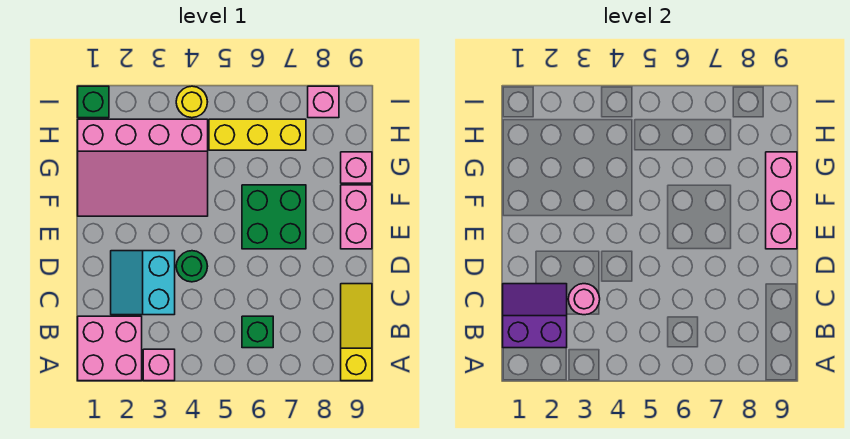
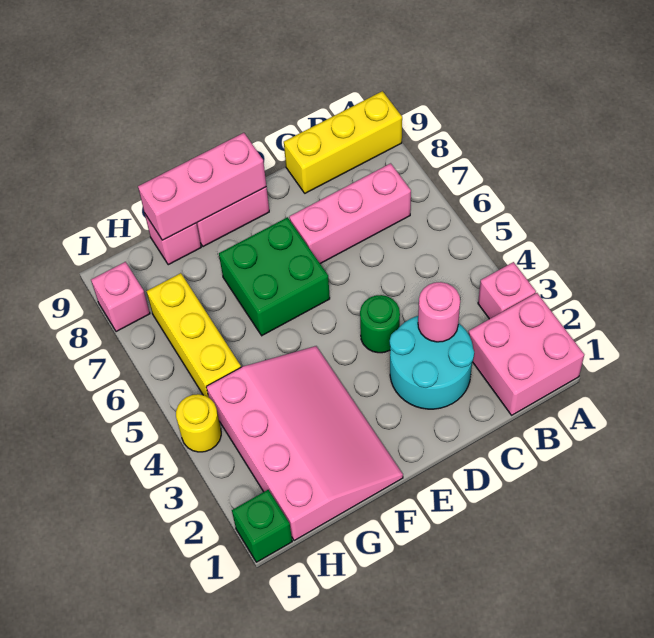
yellow slope A9:C9 level 1 top A -> yellow brick A9:C9 level 1
purple slope B1:C2 level 2 top B -> none
green brick B6 level 1 -> none
none -> pink brick B7:D7 level 1
cyan slope C2:D3 level 1 top 3 -> cyan round brick C2:D3 level 1

